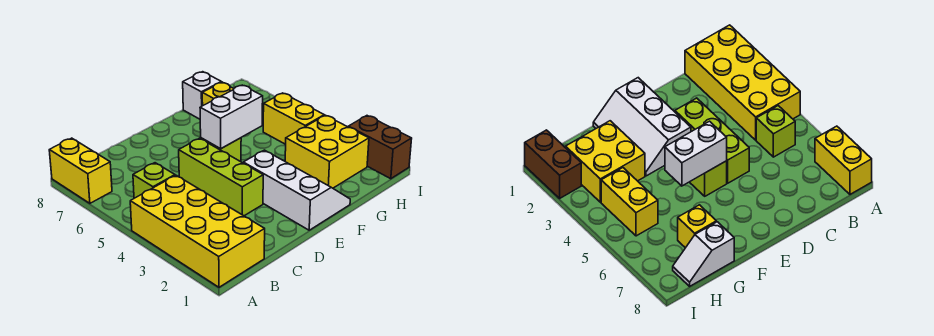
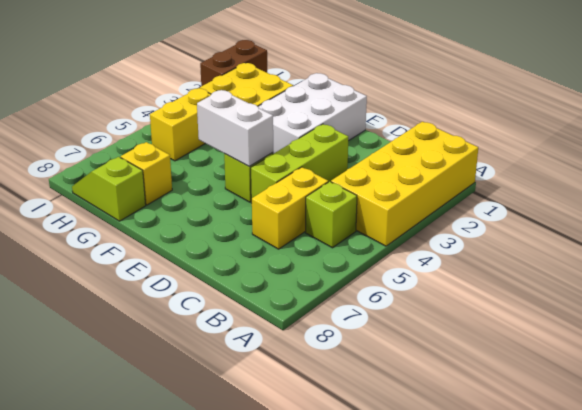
yellow brick A7:A8 level 1 -> yellow brick C5:C6 level 1
white slope E1:F3 level 1 top E -> white brick E1:F3 level 1
white slope G8:H8 level 1 top G -> lime slope G8:H8 level 1 top G

